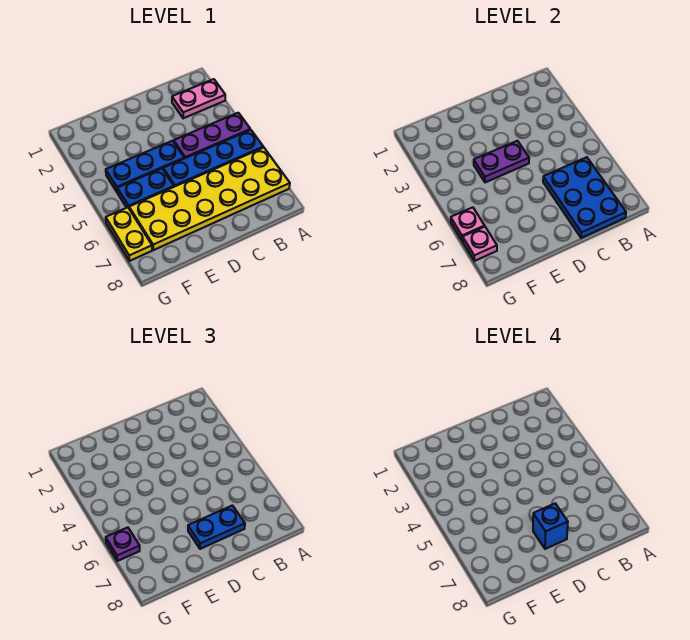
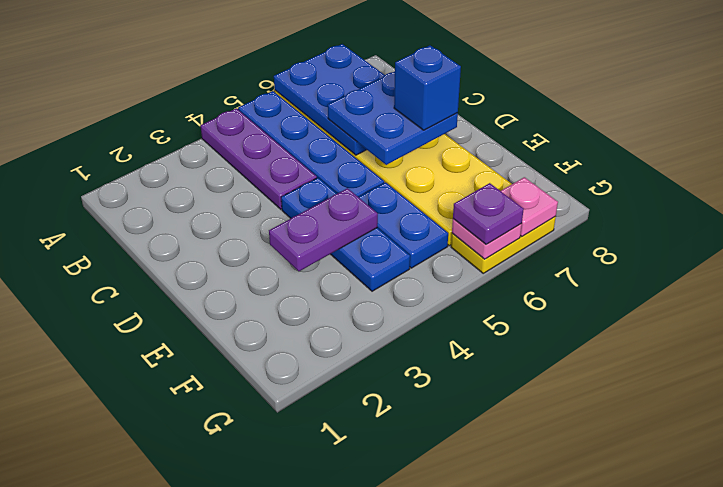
pink plate A2:B2 level 1 -> none
blue plate B6:C8 level 2 -> blue plate A6:C7 level 2
blue plate C7:D7 level 3 -> blue plate C6:D7 level 3
purple plate D4:E4 level 2 -> purple plate E3:E4 level 2

